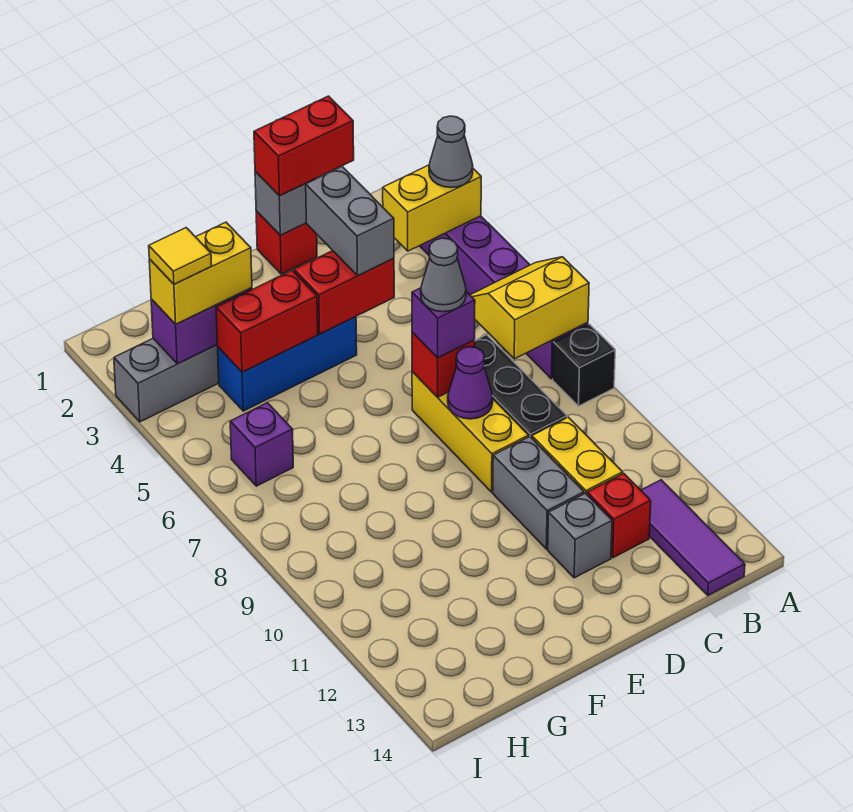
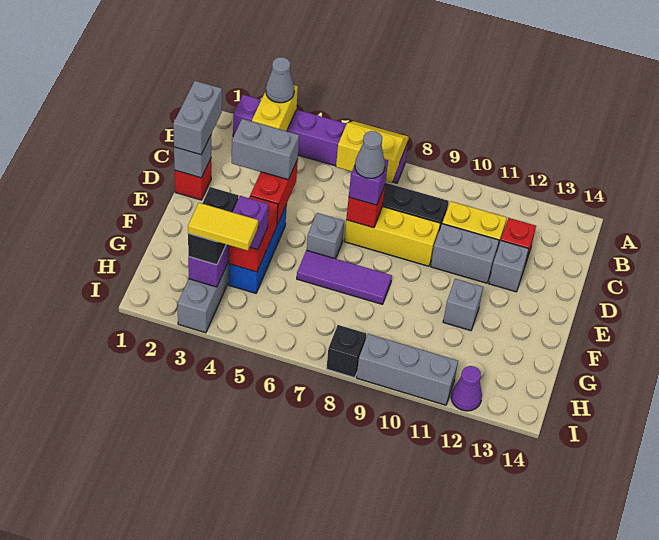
yellow slope A6:B7 level 2 top 7 -> yellow slope A6:B7 level 2 top B
black brick A8 level 1 -> black brick I8 level 1
purple tile B12:B14 level 1 -> purple tile F6:F8 level 1
red brick C1:D1 level 3 -> grey brick C1:D1 level 3
purple cone D8 level 2 -> purple cone I12 level 1
none -> grey brick E6 level 1
none -> grey brick F11 level 1
yellow brick G3:H3 level 3 -> black brick G3:H3 level 3
yellow tile H3 level 4 -> yellow tile H3:H4 level 4
purple brick H6 level 1 -> purple brick G4 level 3
none -> grey brick I9:I11 level 1

